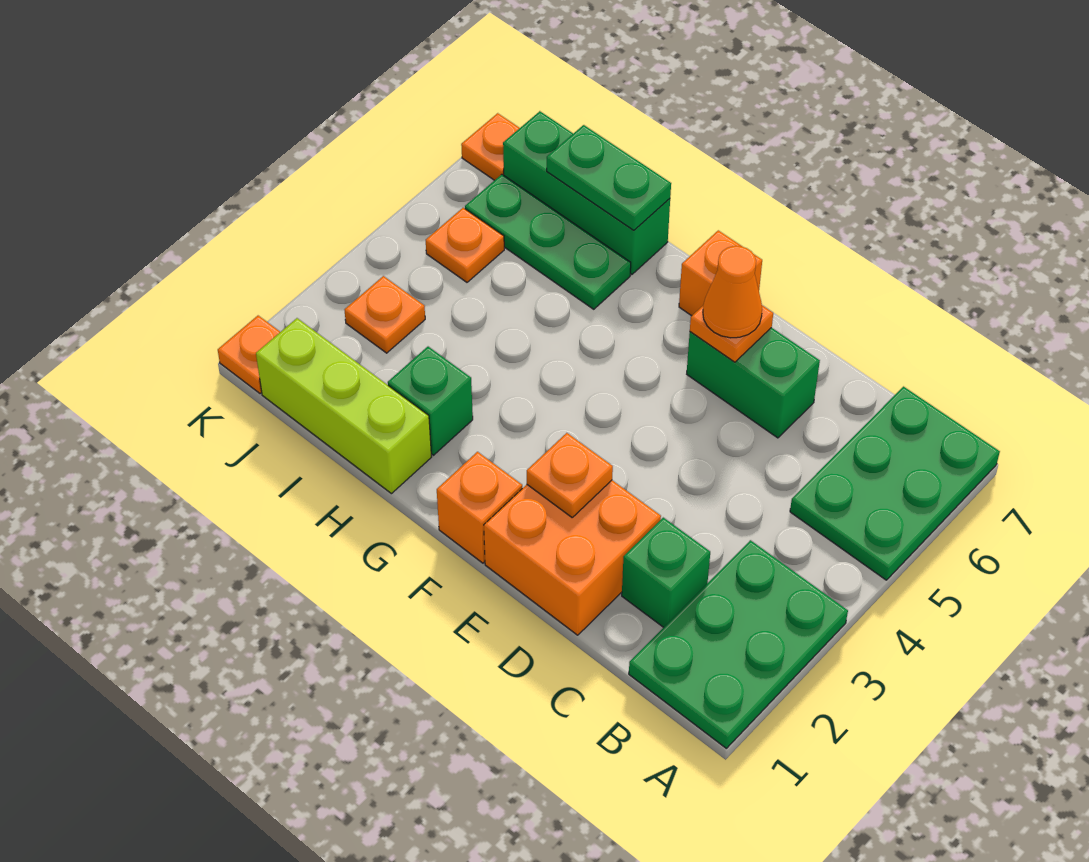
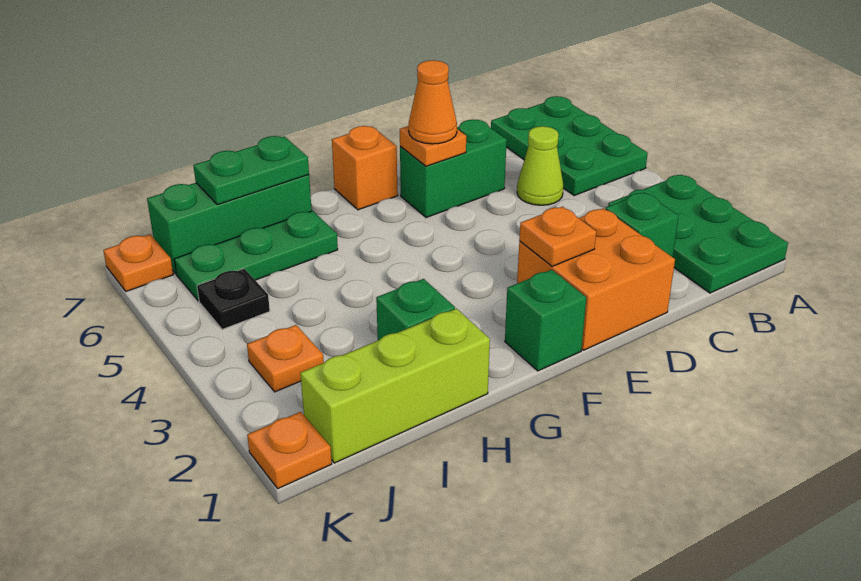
none -> lime cone C5 level 1
orange brick F1 level 1 -> green brick F1 level 1
orange plate J5 level 1 -> black plate J5 level 1

